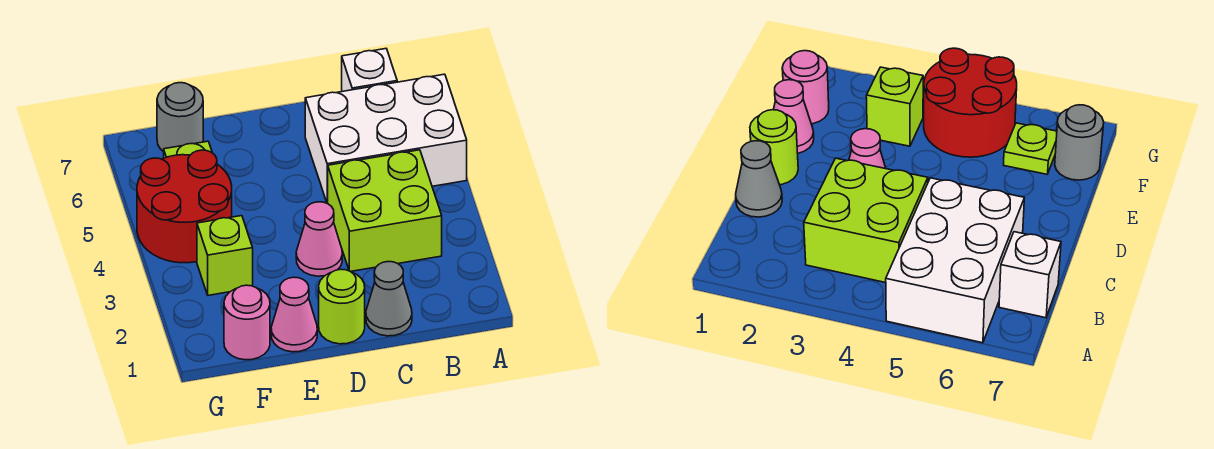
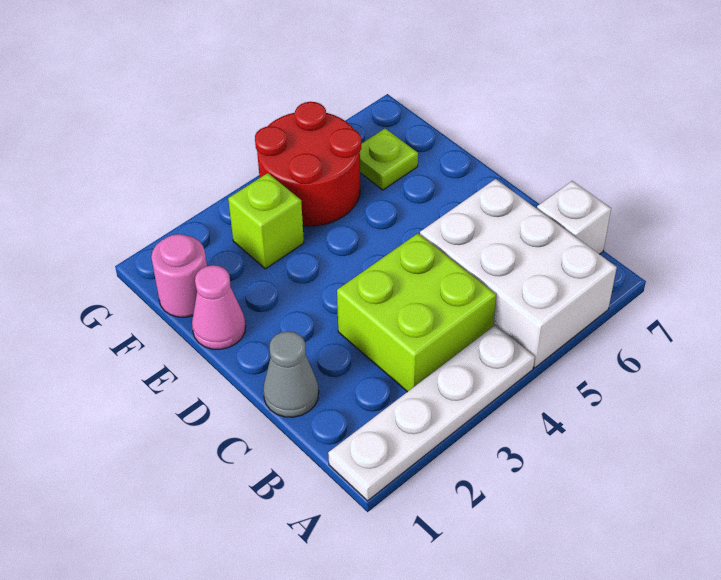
none -> white plate A1:A4 level 1
lime round brick D1 level 1 -> none
pink cone D3 level 1 -> none
grey round brick F7 level 1 -> none

